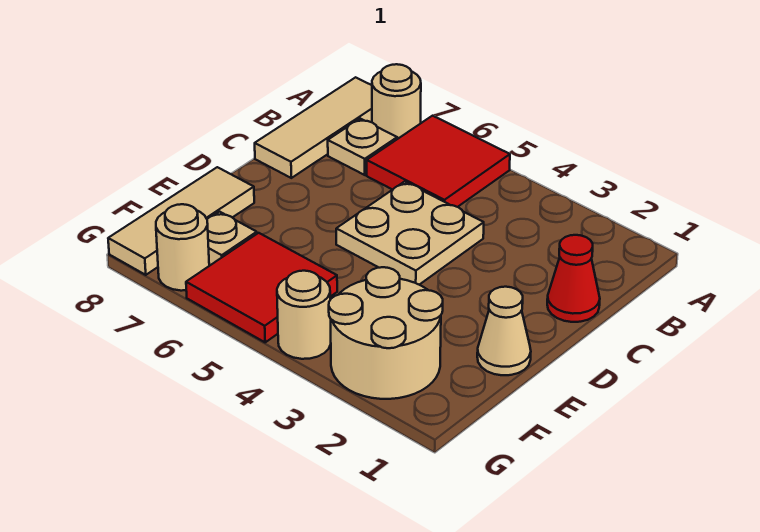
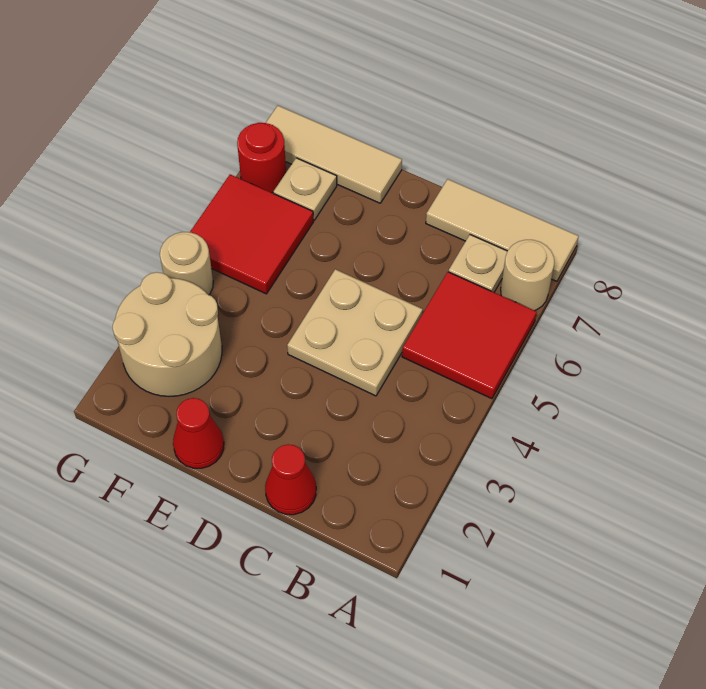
tan cone E1 level 1 -> red cone E1 level 1
tan round brick G7 level 1 -> red round brick G7 level 1

